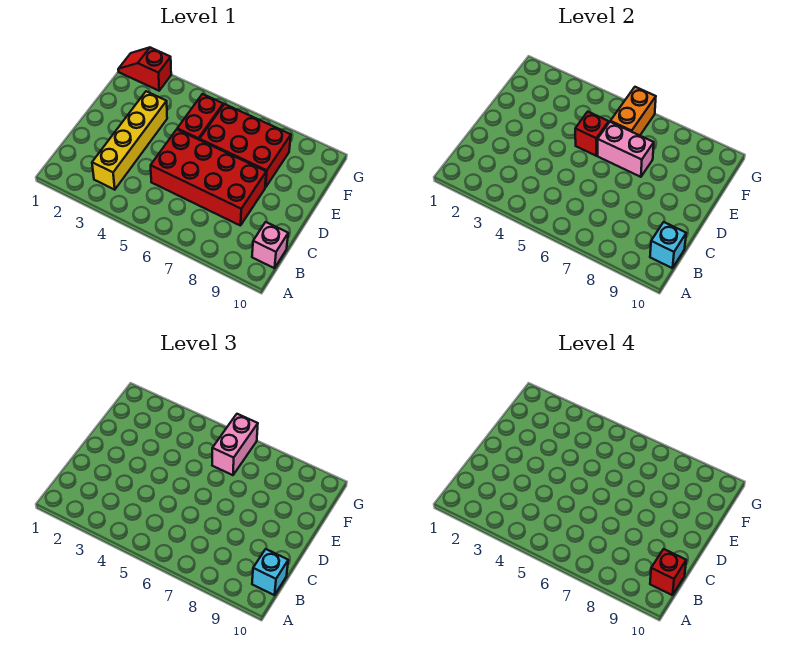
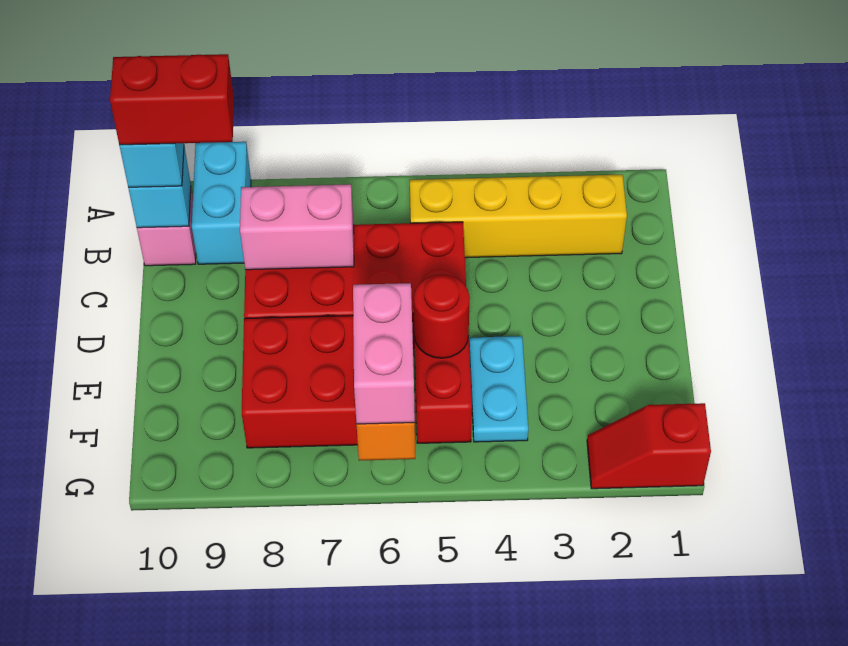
none -> cyan brick A9:B9 level 1
yellow brick B3:E3 level 1 -> yellow brick B2:B5 level 1
red brick B10 level 4 -> red brick B9:B10 level 4
none -> cyan plate E4:F4 level 1
red brick E5 level 2 -> red round brick E5 level 2
pink brick E6:E7 level 2 -> pink brick C7:C8 level 2
red slope G1:G2 level 1 top 2 -> red slope G1:G2 level 1 top 1

